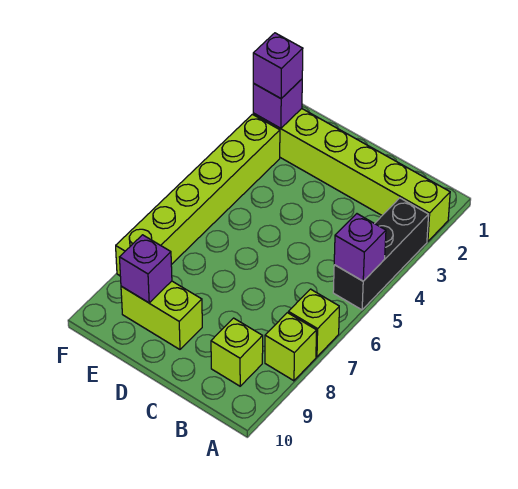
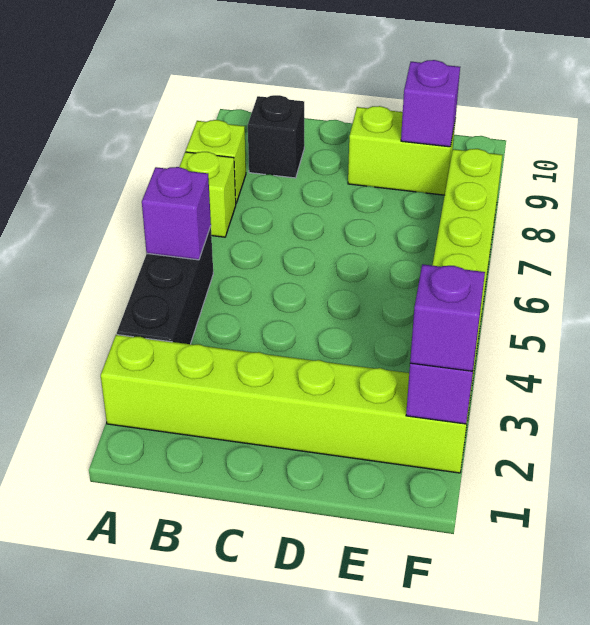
lime brick B9 level 1 -> black brick B9 level 1

